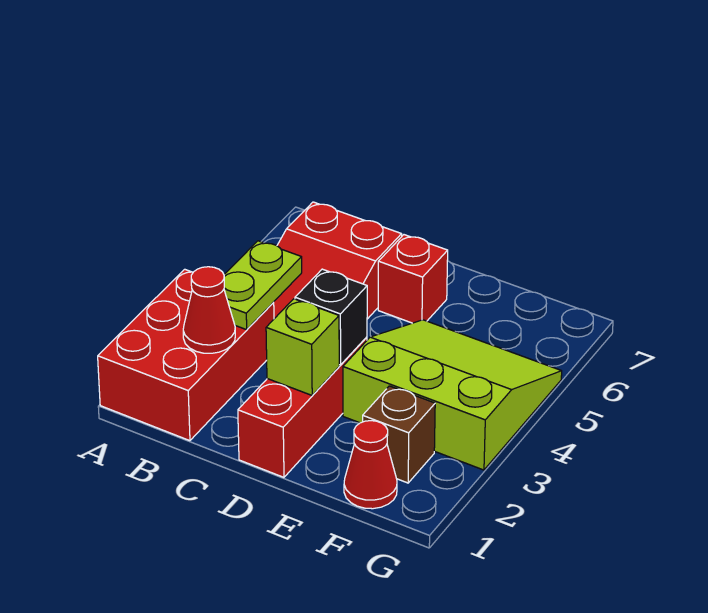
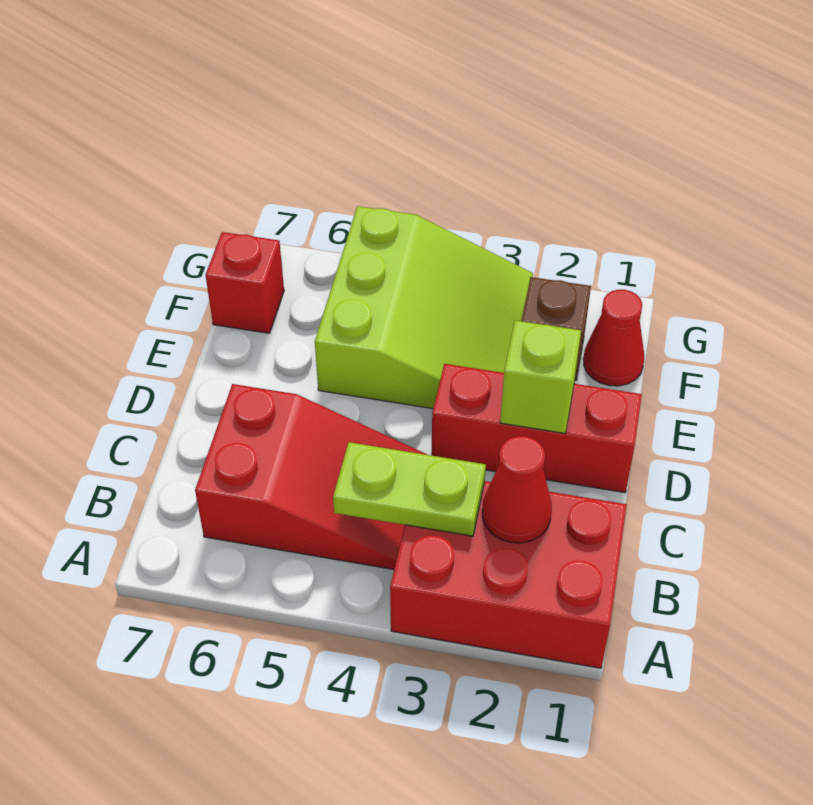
black brick D3 level 2 -> none
red brick D6 level 1 -> red brick F7 level 1
lime slope E3:G5 level 1 top 3 -> lime slope E3:G5 level 1 top 5

